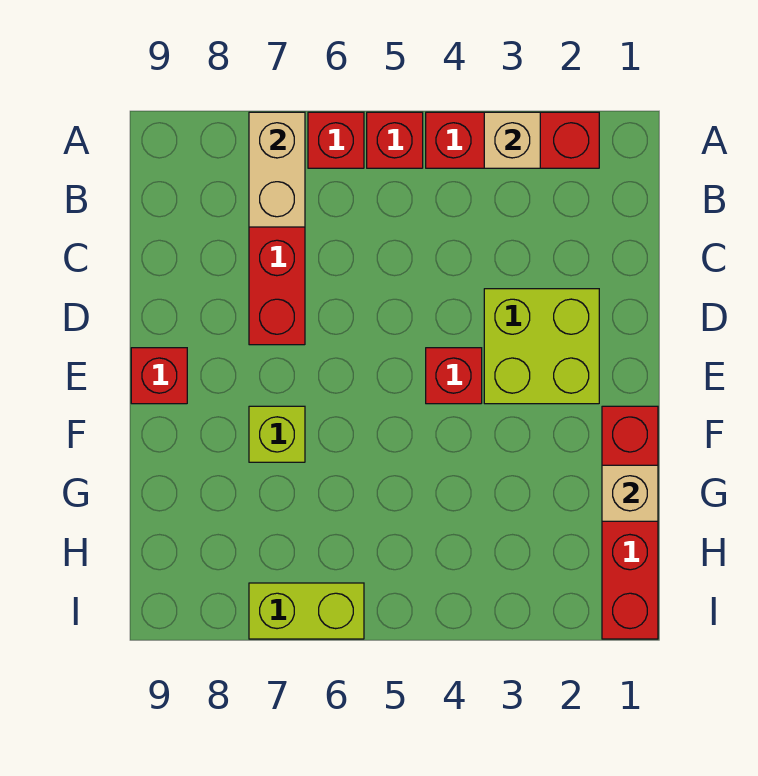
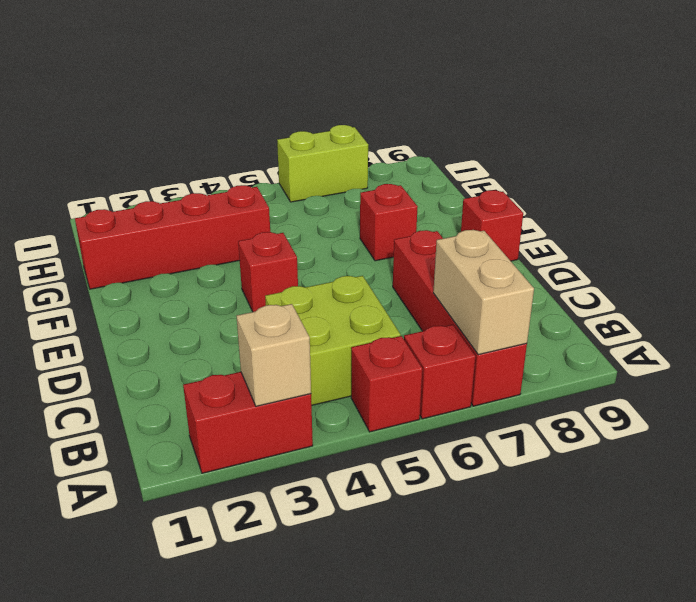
red brick A2:A4 level 1 -> red brick A2:A3 level 1
lime brick D2:E3 level 1 -> lime brick B4:C5 level 1
red brick F1:I1 level 1 -> red brick G1:G4 level 1
lime brick F7 level 1 -> red brick F7 level 1
tan brick G1 level 2 -> none

